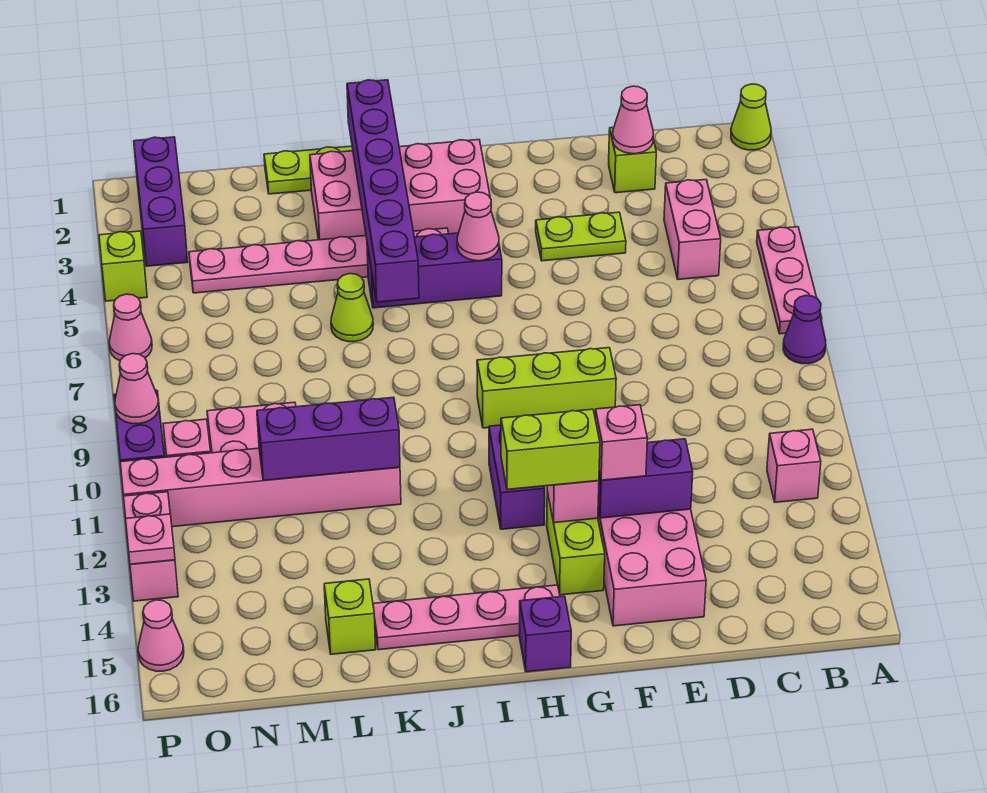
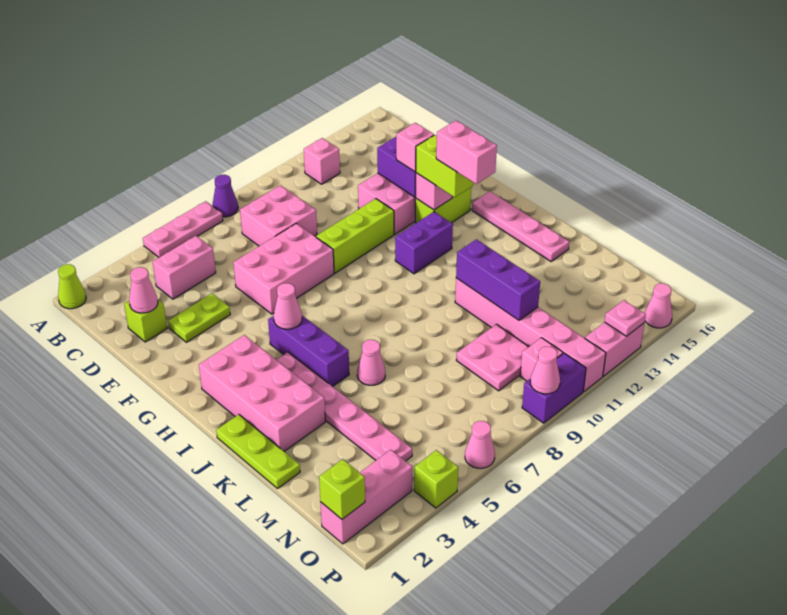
none -> pink brick C8:D9 level 1
lime plate E4:F4 level 1 -> lime plate E3:E4 level 1
none -> pink brick E6:F8 level 1
lime brick F9:H9 level 1 -> lime brick F9:F11 level 1
none -> pink brick H13:I13 level 4
purple brick H16 level 1 -> none
purple brick J1:J6 level 2 -> none
lime cone K6 level 1 -> pink cone K6 level 1
lime brick L15 level 1 -> lime brick O1 level 2
purple brick O1:O3 level 1 -> pink brick O1:O3 level 1

